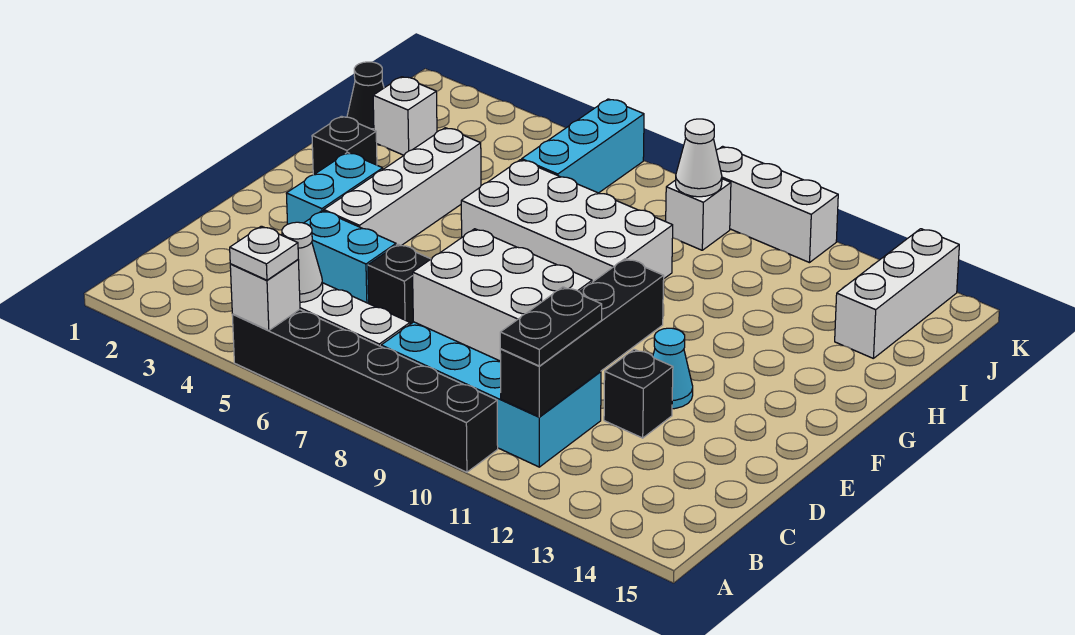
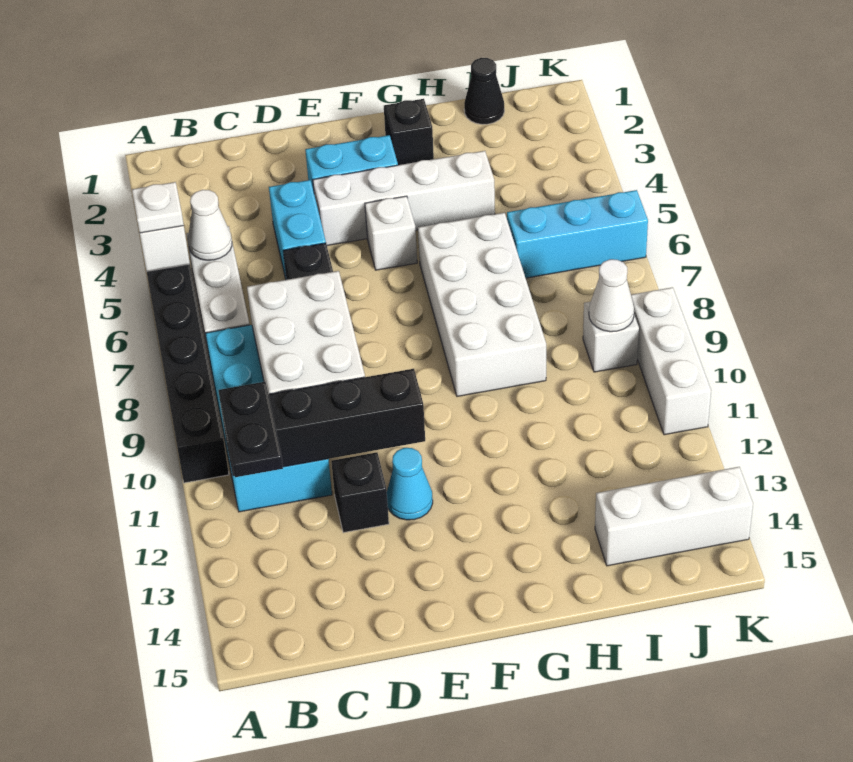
black plate B11:C11 level 3 -> black plate B11:B12 level 3
white brick I2 level 1 -> white brick F5 level 1

